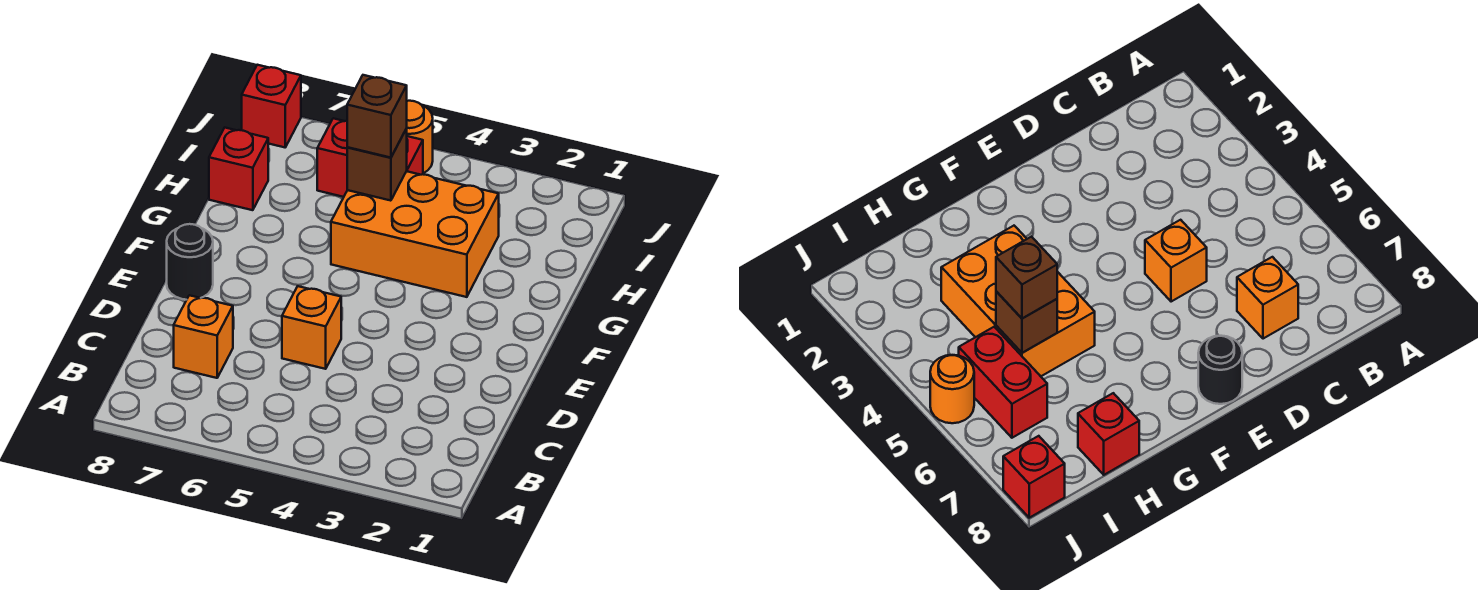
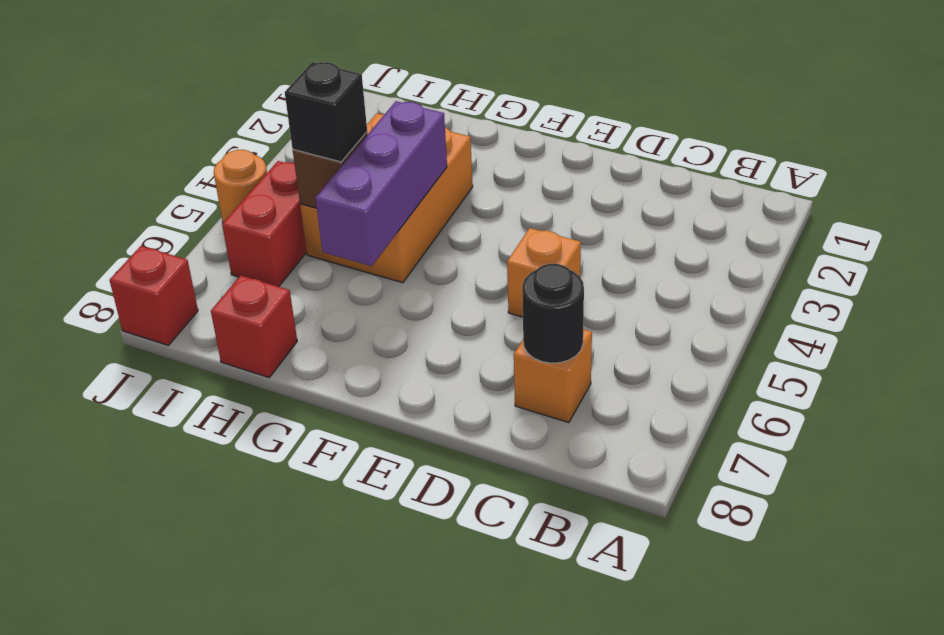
black round brick E8 level 1 -> black round brick C7 level 2
none -> purple brick G4:G6 level 2
brown brick H5 level 3 -> black brick H5 level 3

